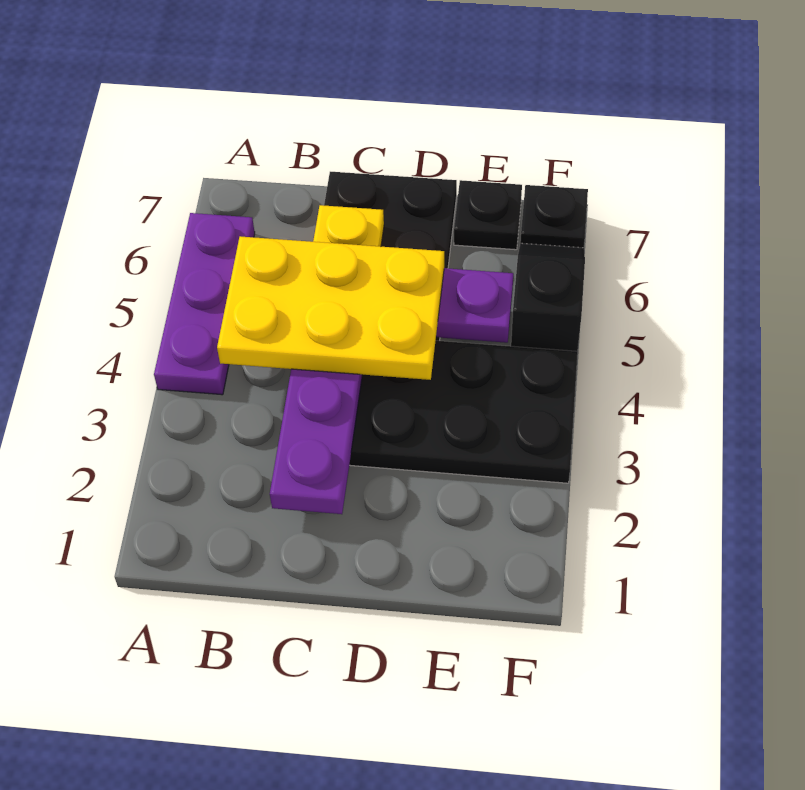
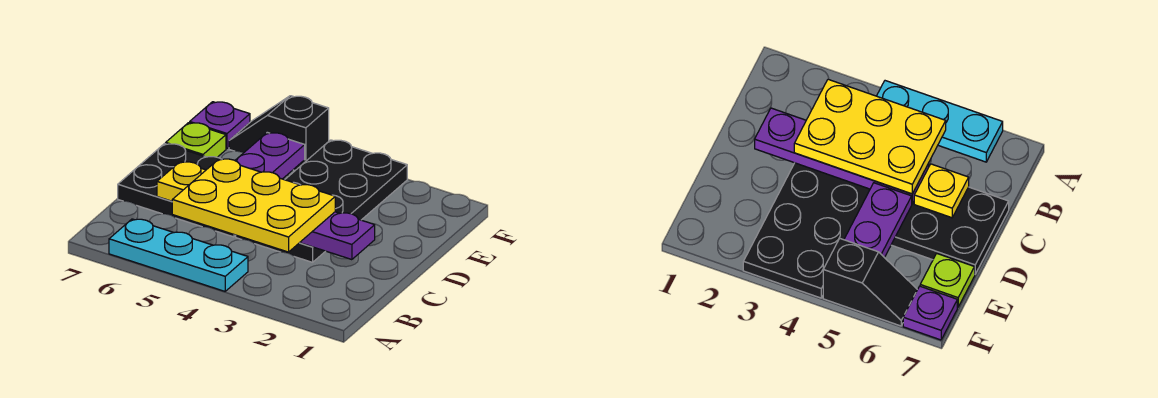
purple plate A4:A6 level 1 -> cyan plate A4:A6 level 1
yellow plate B4:D5 level 3 -> yellow plate B3:C5 level 3
black plate E7 level 1 -> lime plate E7 level 1
black plate F7 level 1 -> purple plate F7 level 1

